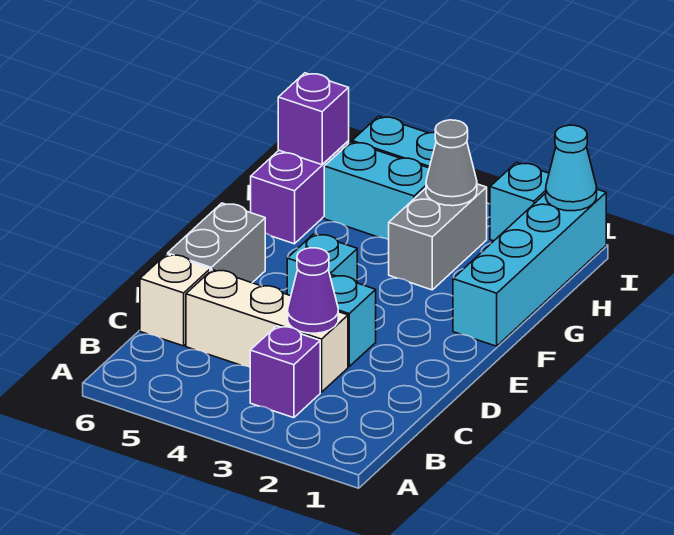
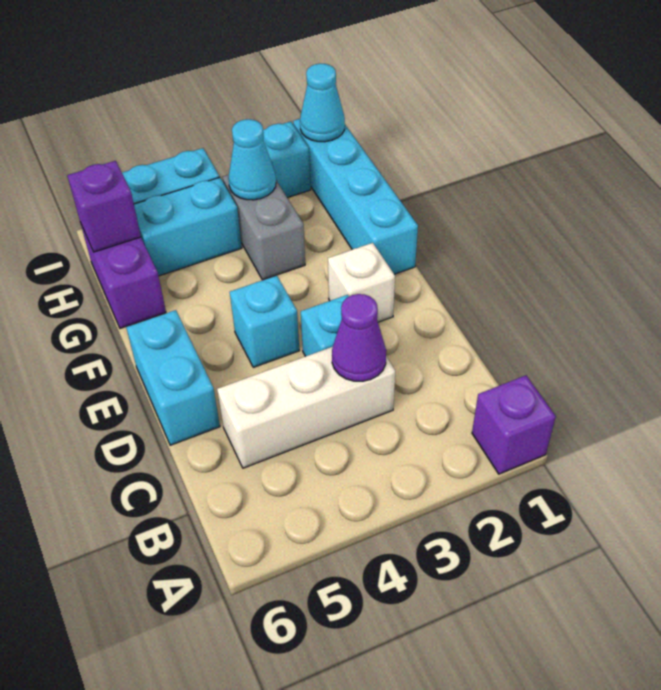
purple brick B3 level 1 -> purple brick A1 level 1
white brick C6 level 1 -> white brick E2 level 1
grey brick D6:E6 level 1 -> cyan brick D6:E6 level 1
grey cone H3 level 2 -> cyan cone H3 level 2

